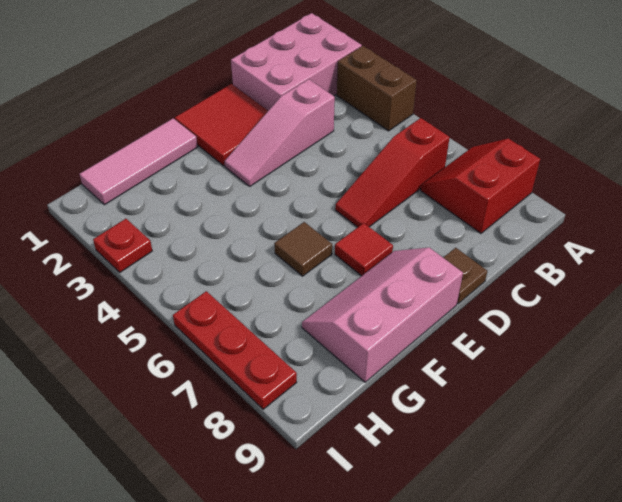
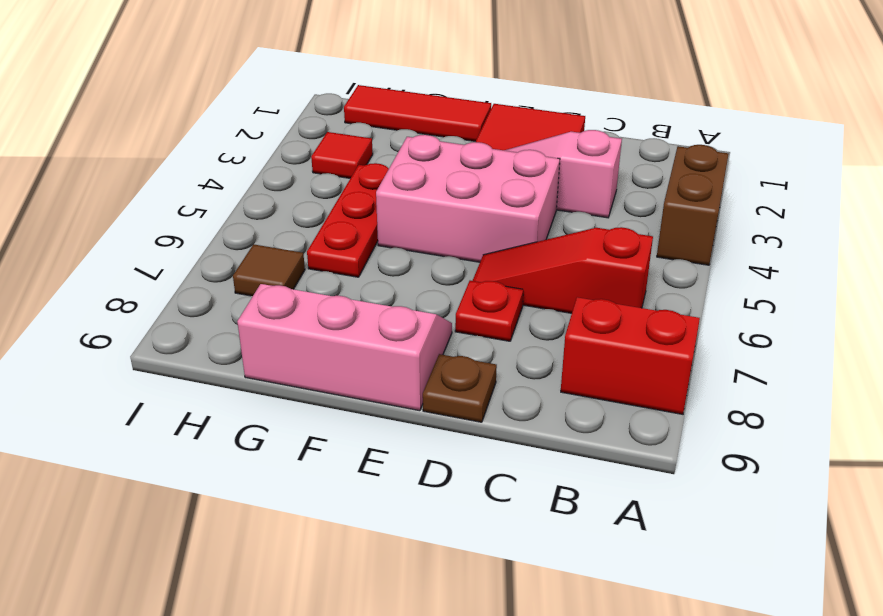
pink brick A1:C2 level 1 -> pink brick D4:F5 level 1
red tile E7 level 1 -> red tile H3 level 1
pink tile F1:H1 level 1 -> red tile F1:H1 level 1
brown tile F6 level 1 -> brown tile H7 level 1
red plate I3 level 1 -> red plate D7 level 1
red plate I6:I8 level 1 -> red plate G4:G6 level 1

